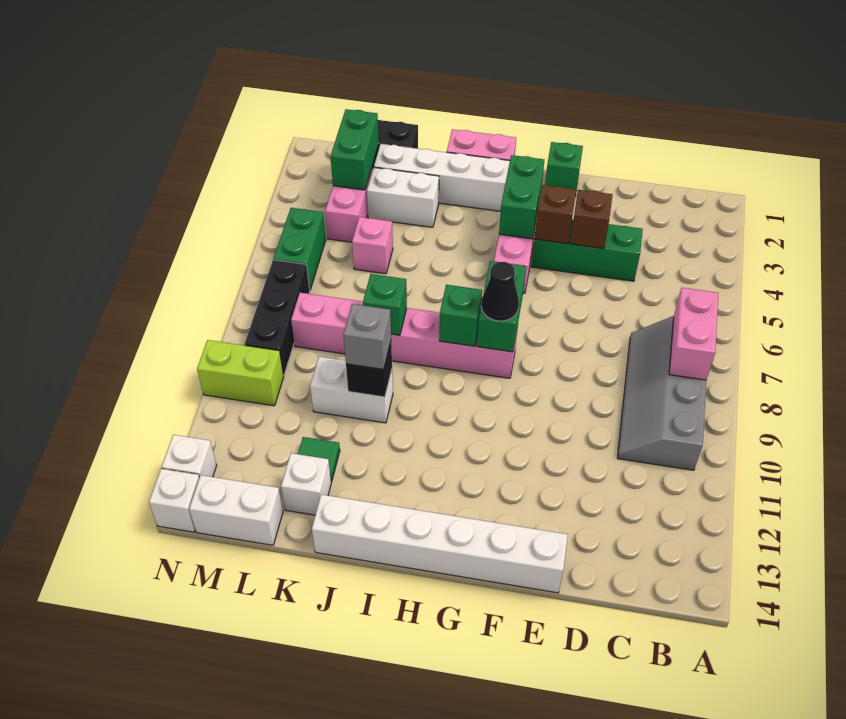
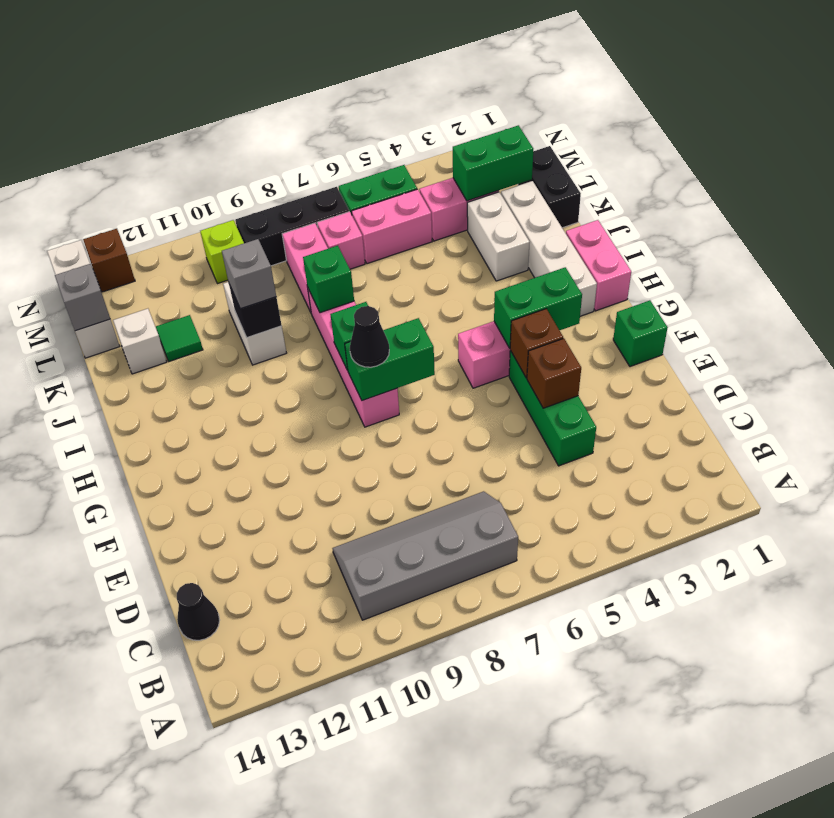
pink brick B7:B8 level 2 -> pink brick L5:L6 level 1
none -> black cone C14 level 1
white brick E14:J14 level 1 -> none
pink brick K5 level 1 -> pink brick L7 level 1
none -> grey brick L14 level 2
lime brick M10:N10 level 1 -> lime brick M10 level 1
white brick N13 level 1 -> brown brick N13 level 1

